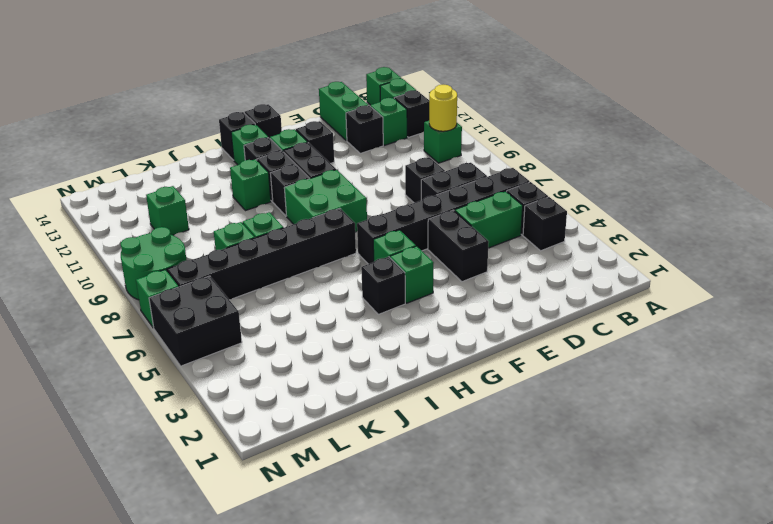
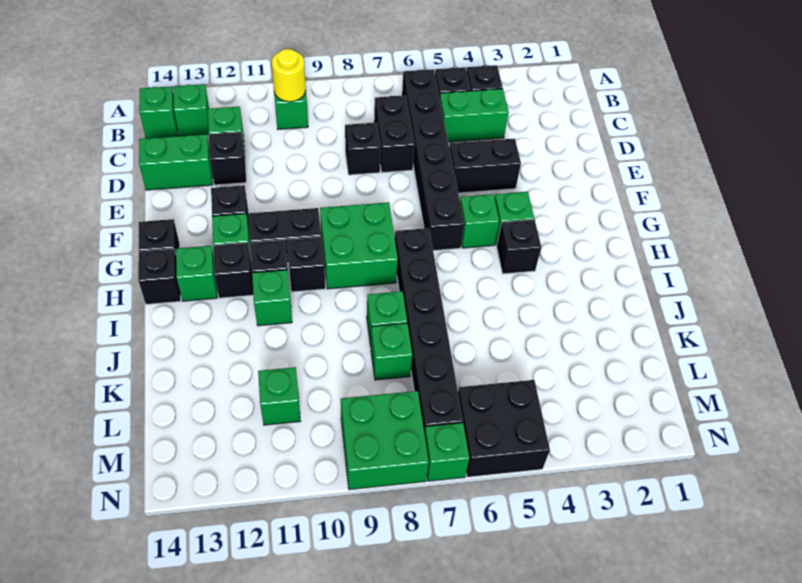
black brick B12 level 1 -> none
green brick C5:D5 level 1 -> green brick C4:C5 level 1
green round brick M8:N9 level 1 -> green brick M8:N9 level 1

